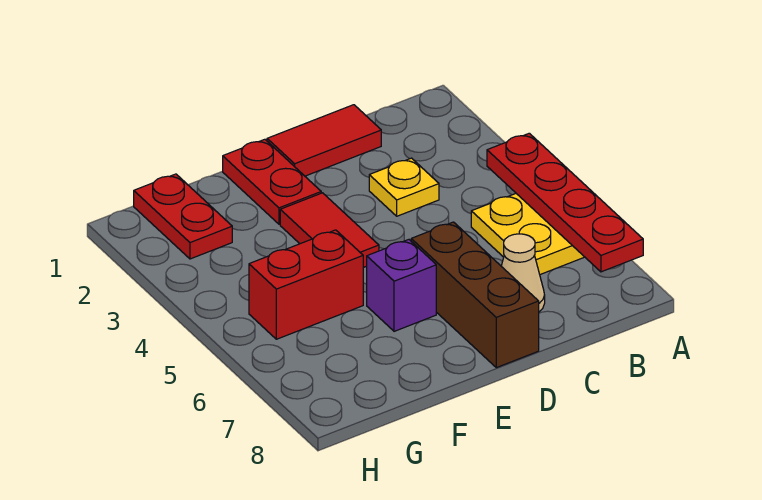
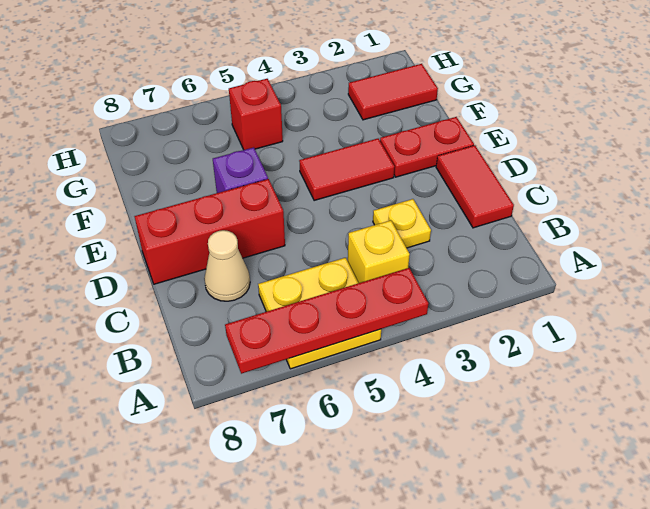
none -> yellow brick B4 level 1
brown brick D6:D8 level 1 -> red brick D6:D8 level 1
red brick F5:G5 level 1 -> red brick G5 level 1
red plate G1:G2 level 1 -> red tile G1:G2 level 1

